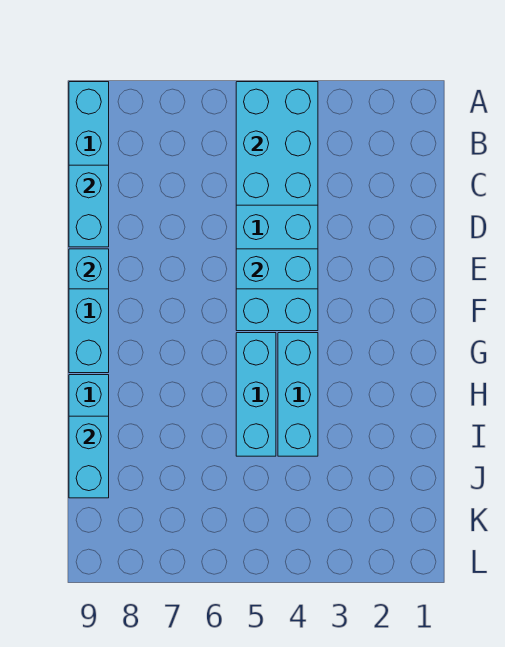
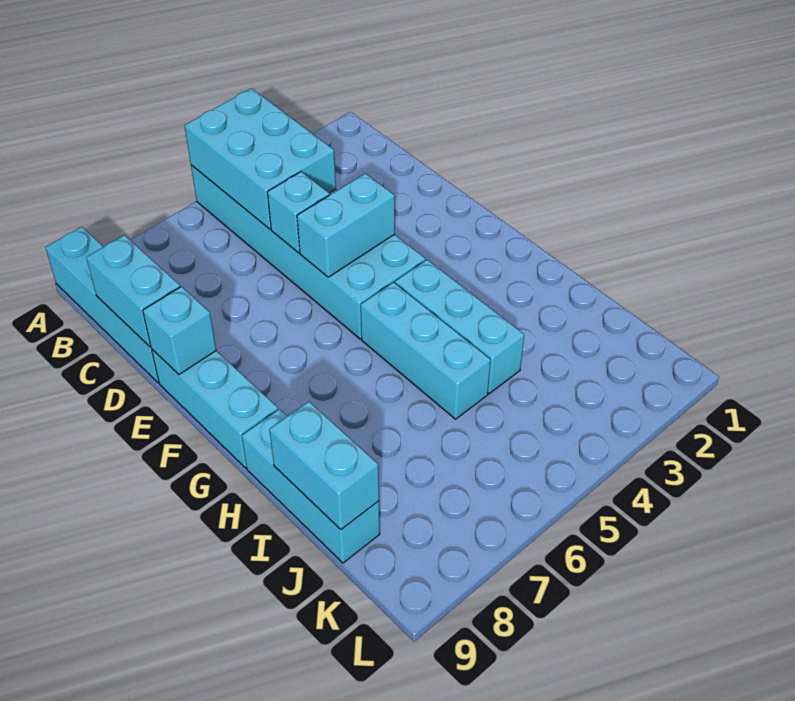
none -> cyan brick D5 level 2

